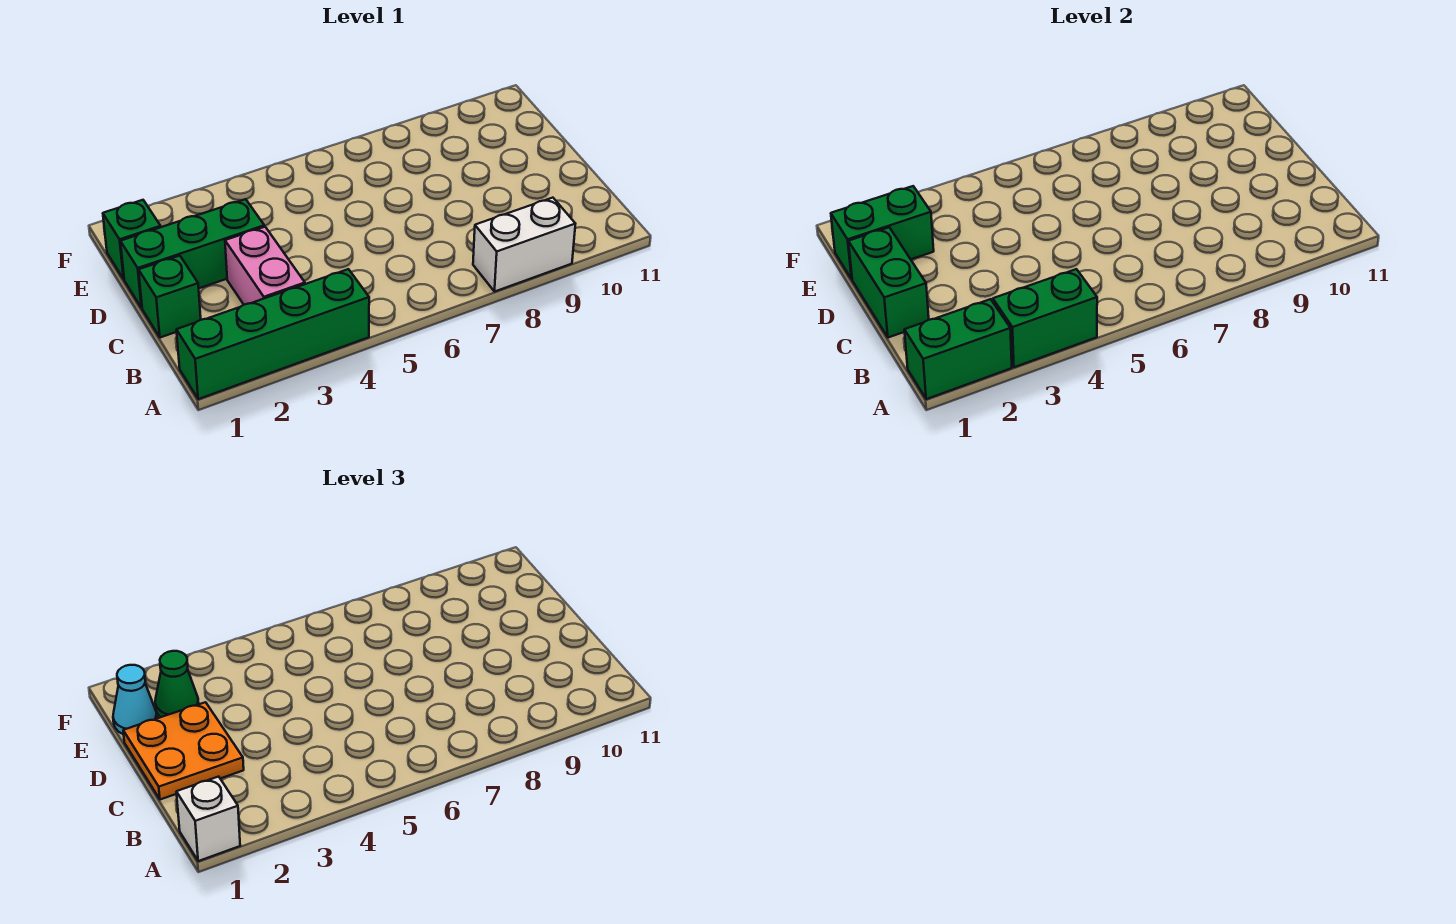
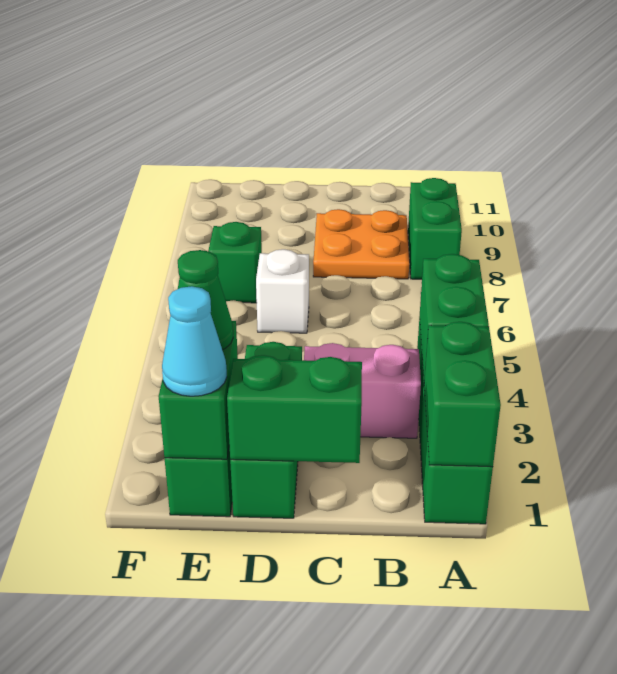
white brick A1 level 3 -> white brick D6 level 1
white brick A8:A9 level 1 -> green brick A8:A9 level 1
green brick C1 level 1 -> green brick E7 level 1
orange plate C1:D2 level 3 -> orange plate B8:C9 level 1

